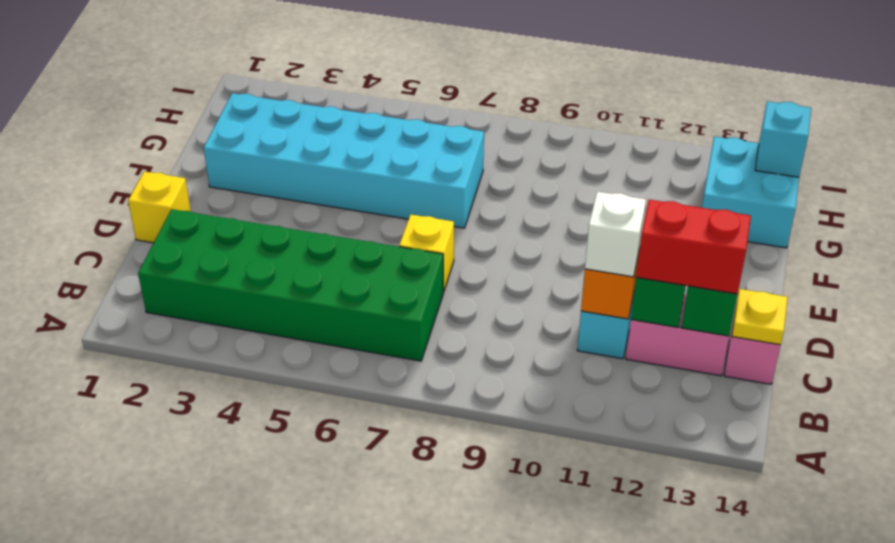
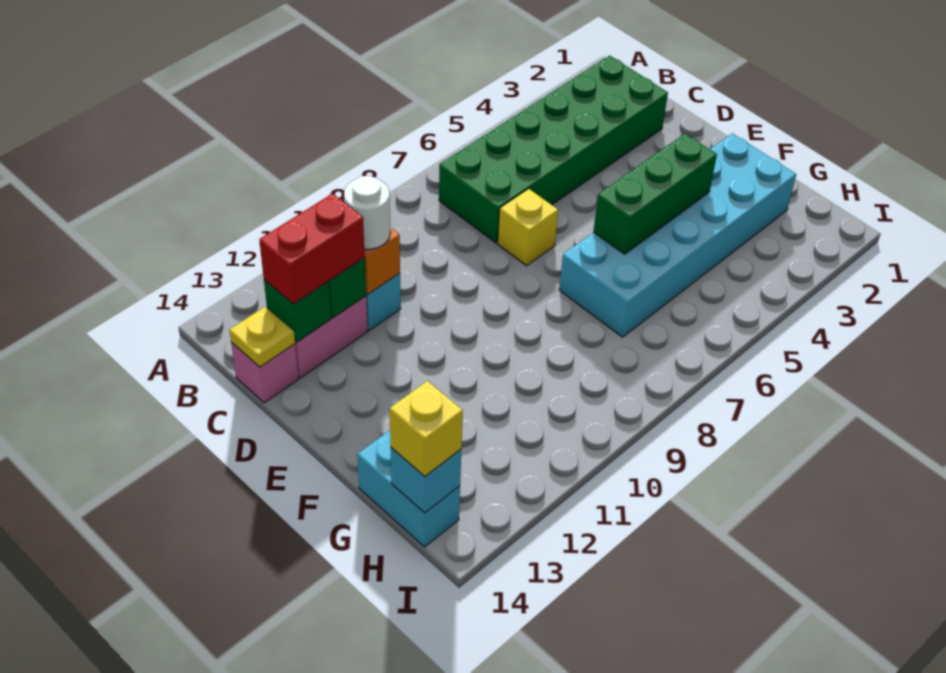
white brick C11 level 3 -> white round brick C11 level 3
yellow brick D1 level 1 -> yellow brick H14 level 3
none -> green brick F4:F6 level 2
cyan brick G13:H14 level 1 -> cyan brick G14:H14 level 1

